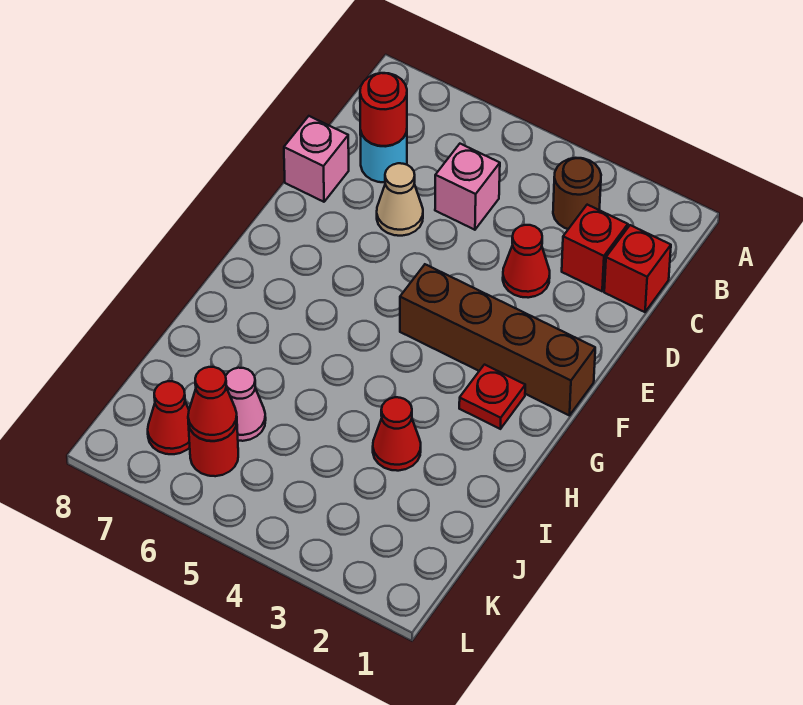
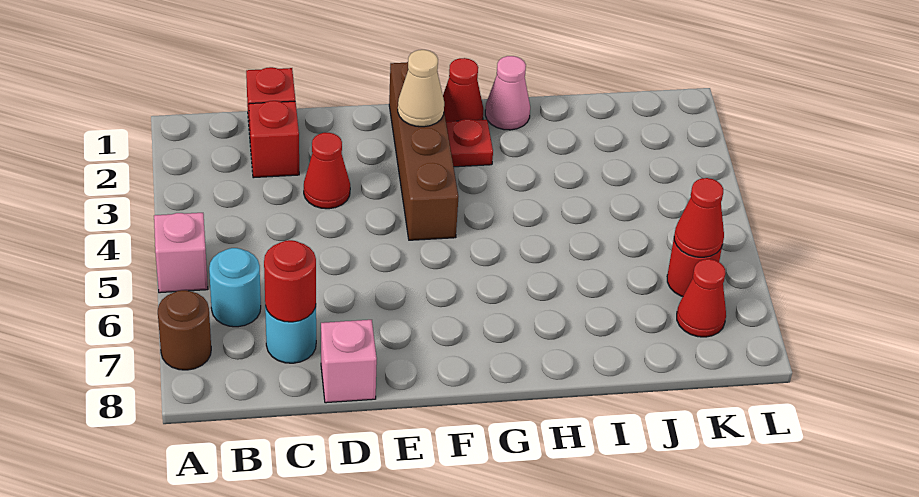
brown round brick B3 level 1 -> brown round brick A7 level 1
none -> cyan round brick B6 level 1
pink brick C5 level 1 -> pink brick A5 level 1
tan cone D6 level 1 -> tan cone F2 level 2
red cone I3 level 1 -> red cone G1 level 1
pink cone J6 level 1 -> pink cone H1 level 1

